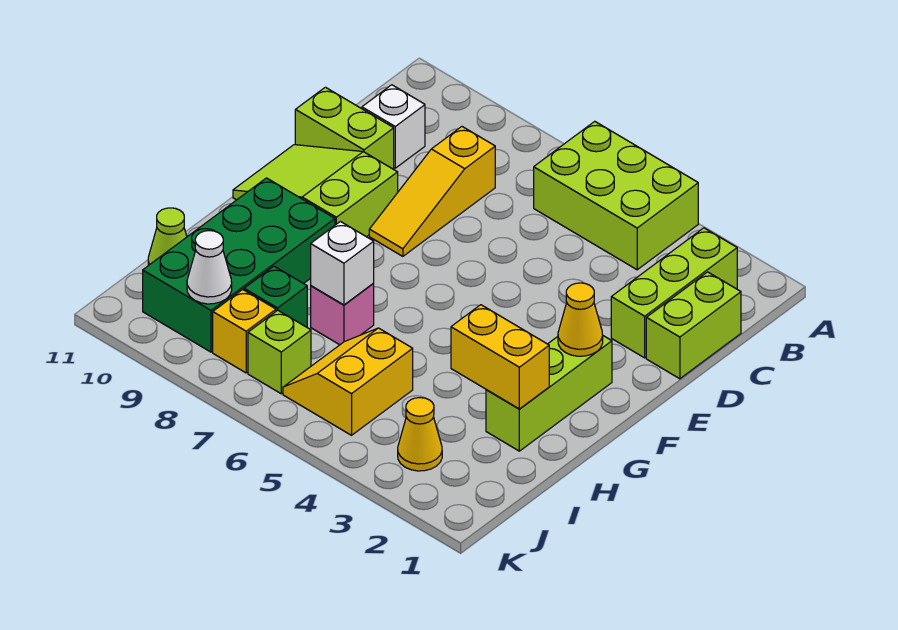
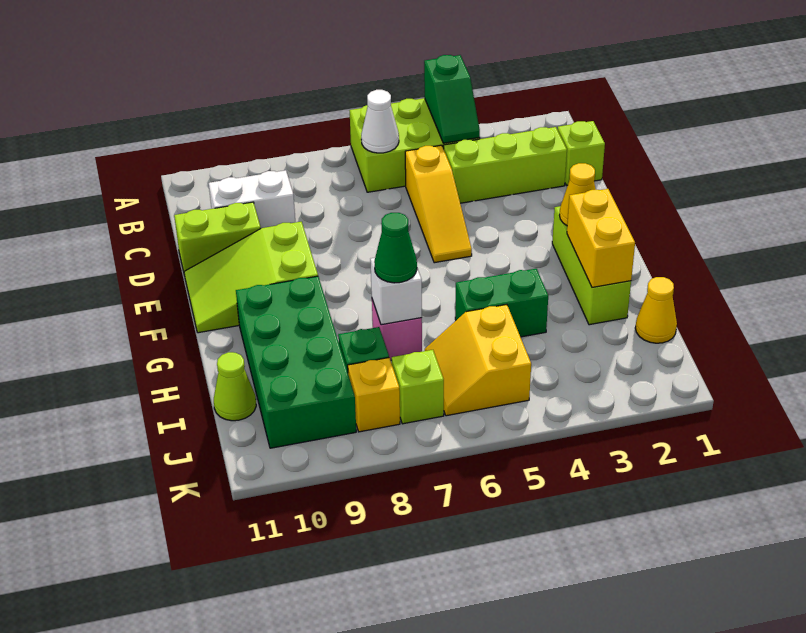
none -> green slope A4:B4 level 2 top A
lime brick B2:D2 level 1 -> lime brick C2:C4 level 1
lime brick C1:D1 level 1 -> lime brick C1 level 1
yellow slope C8:E8 level 1 top C -> yellow slope C5:E5 level 1 top C
white brick C10 level 1 -> white brick C9:C10 level 1
yellow brick H2:H3 level 2 -> yellow brick G2:H2 level 2
none -> green brick H4:H5 level 1
none -> green cone H7 level 3
yellow cone J3 level 1 -> yellow cone I1 level 1
white cone J9 level 2 -> white cone B6 level 2

